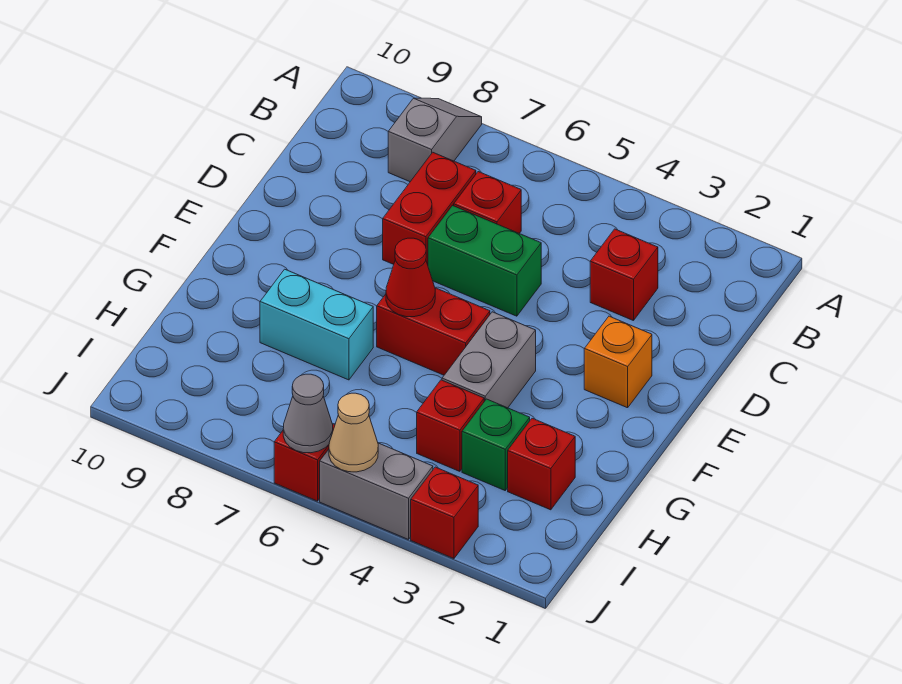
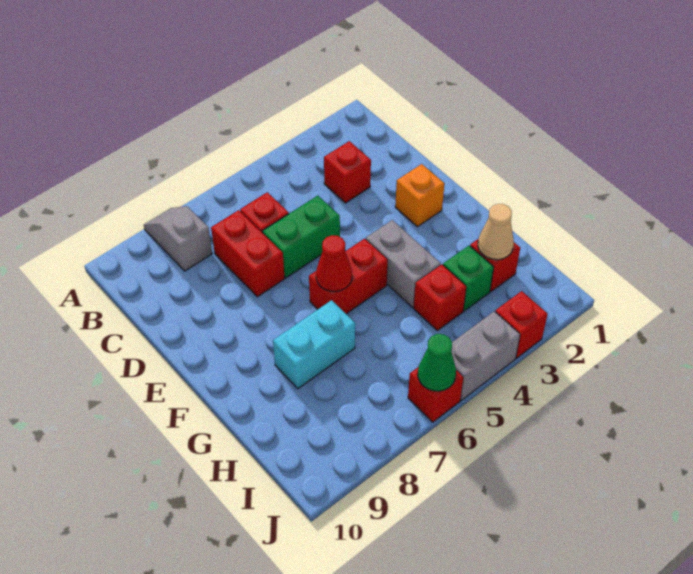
tan cone J5 level 2 -> tan cone H2 level 2
grey cone J6 level 2 -> green cone J6 level 2

